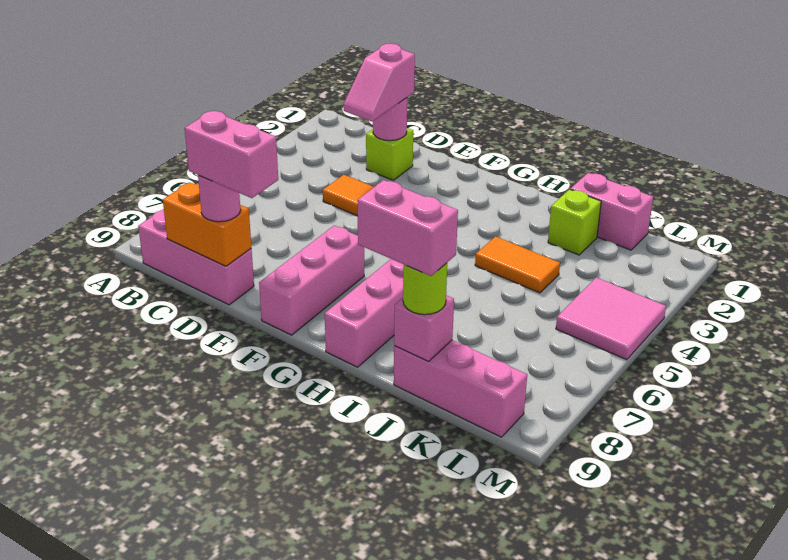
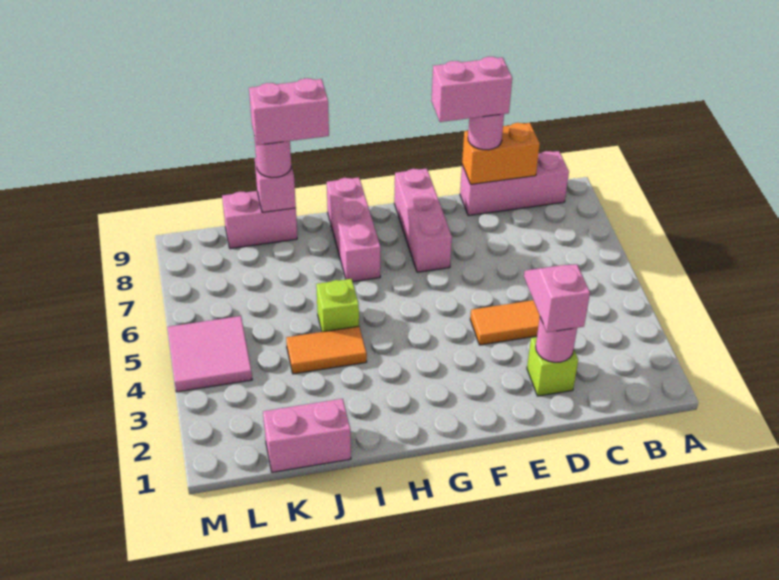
lime brick J2 level 1 -> lime brick I5 level 1
pink brick J9:L9 level 1 -> pink brick J9:K9 level 1
lime round brick J9 level 3 -> pink round brick J9 level 3

